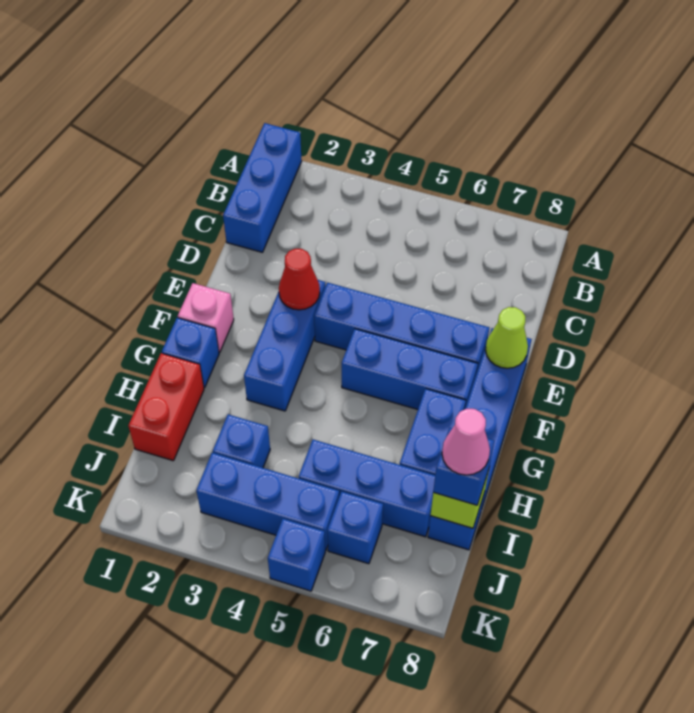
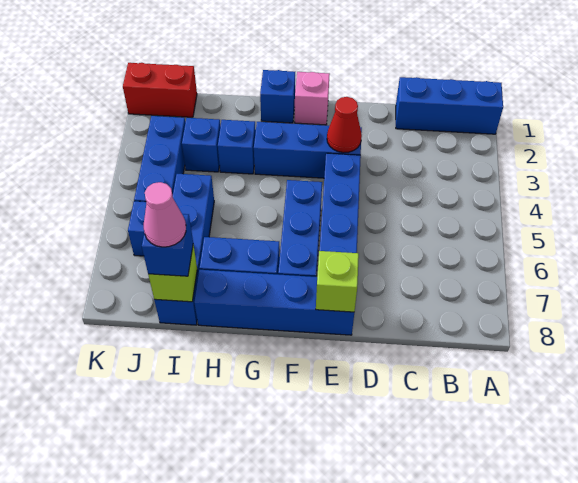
lime cone E8 level 2 -> lime brick E8 level 2
red brick H1:I1 level 1 -> red brick J1:K1 level 1
blue brick K5 level 1 -> blue brick H3 level 1

